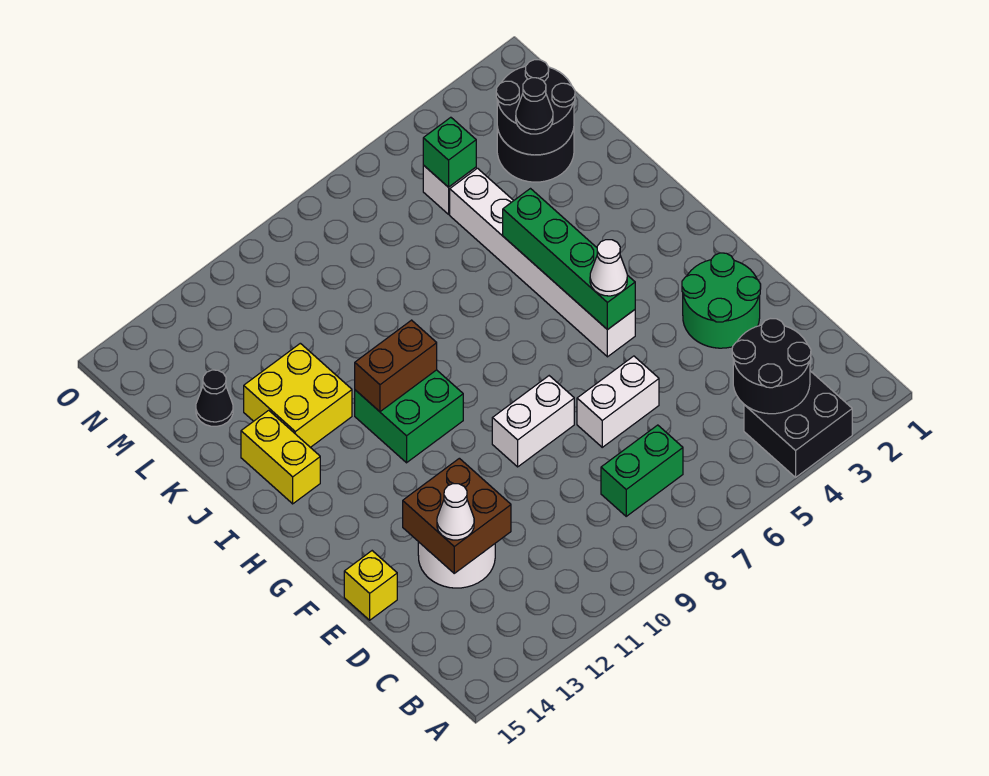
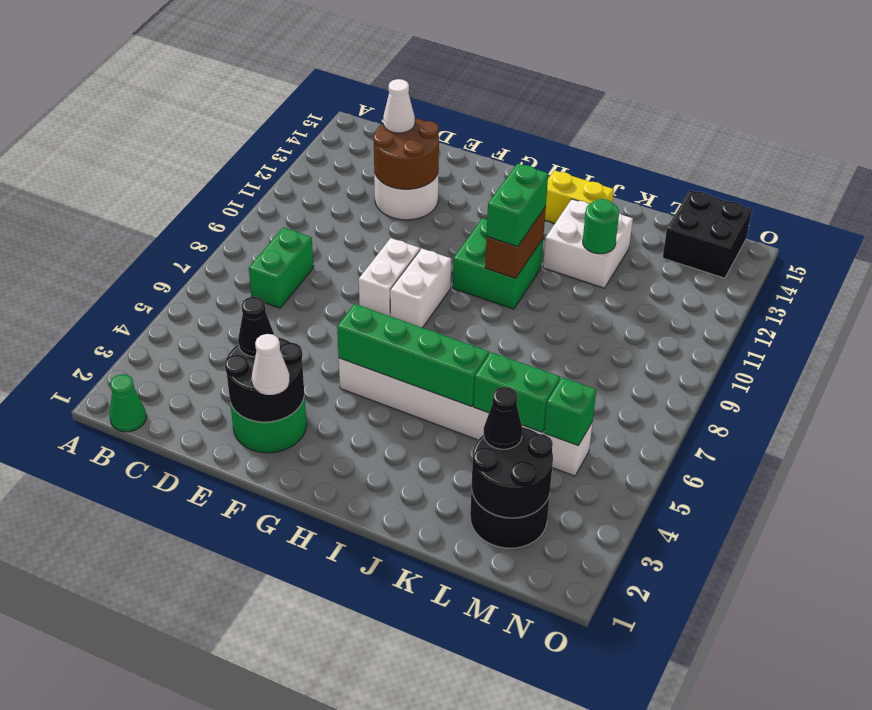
black brick A3:B4 level 1 -> black brick M14:N15 level 1
none -> green cone B1 level 1
black round brick B3:C4 level 2 -> black round brick E2:F3 level 2
brown brick D12:E13 level 2 -> brown round brick D12:E13 level 2
white brick E6:E7 level 1 -> white brick G8:G9 level 1
yellow brick E15 level 1 -> none
white cone G5 level 3 -> white cone F2 level 3
none -> green brick I10:I11 level 3
yellow brick J12:K13 level 1 -> white brick J12:K13 level 1
none -> green brick K5:L5 level 2
none -> green round brick K12 level 2
black cone L14 level 1 -> black cone E3 level 3

